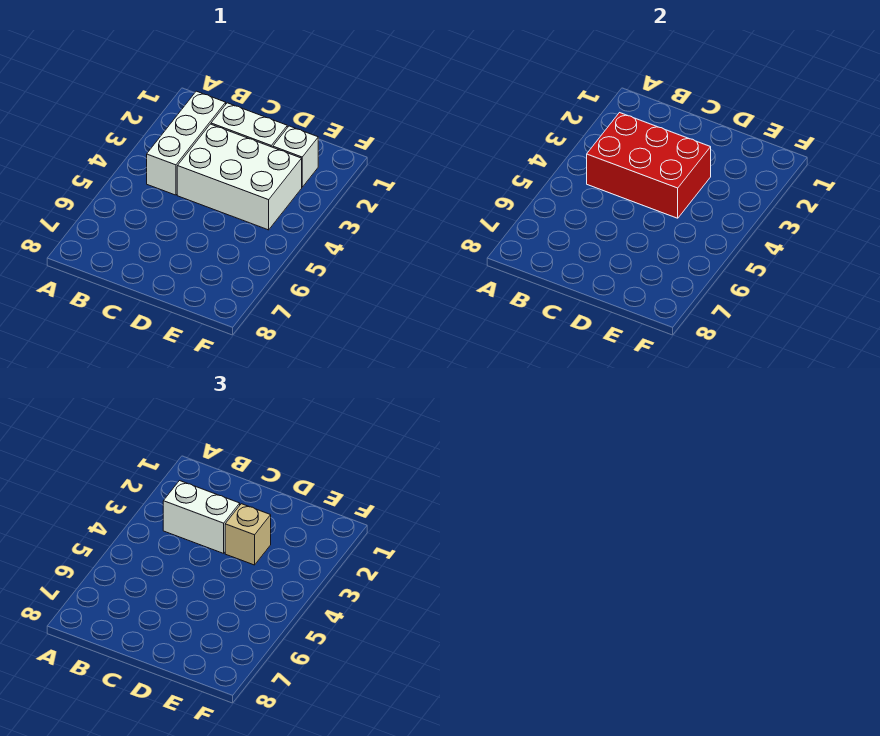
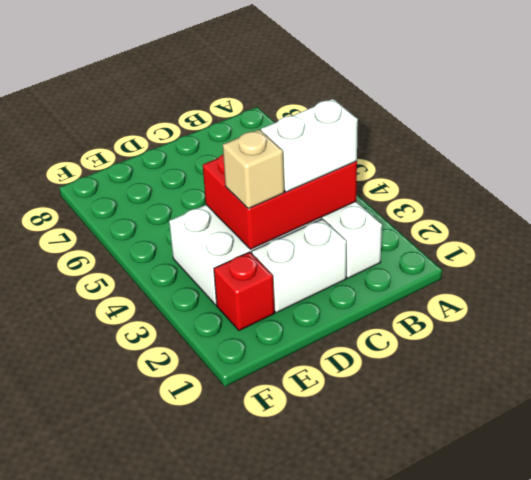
white brick E2 level 1 -> red brick E2 level 1

